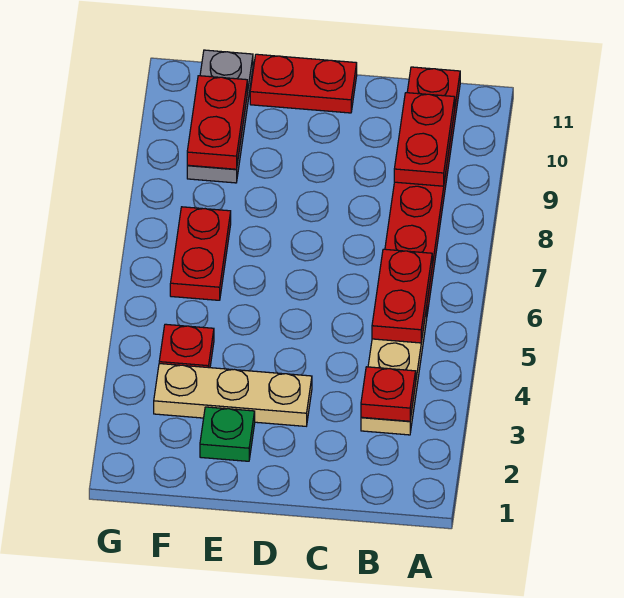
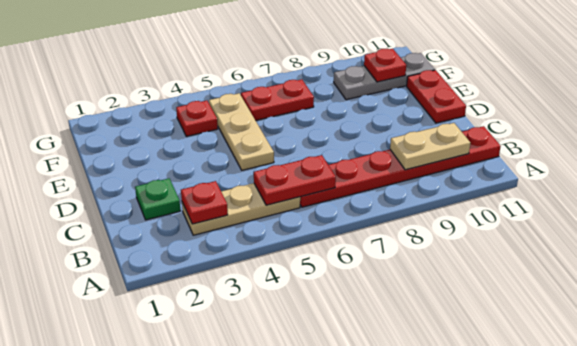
red plate B9:B10 level 2 -> tan plate B9:B10 level 2
tan plate D3:F3 level 1 -> tan plate D5:F5 level 1
green plate E2 level 1 -> green plate C2 level 1
red plate F9:F10 level 2 -> red plate F10 level 2

